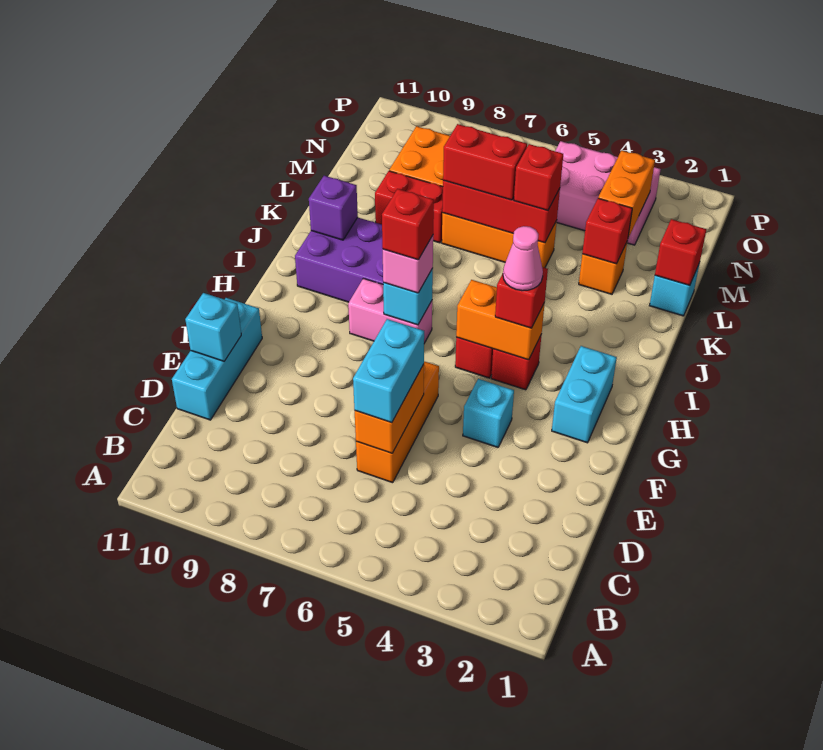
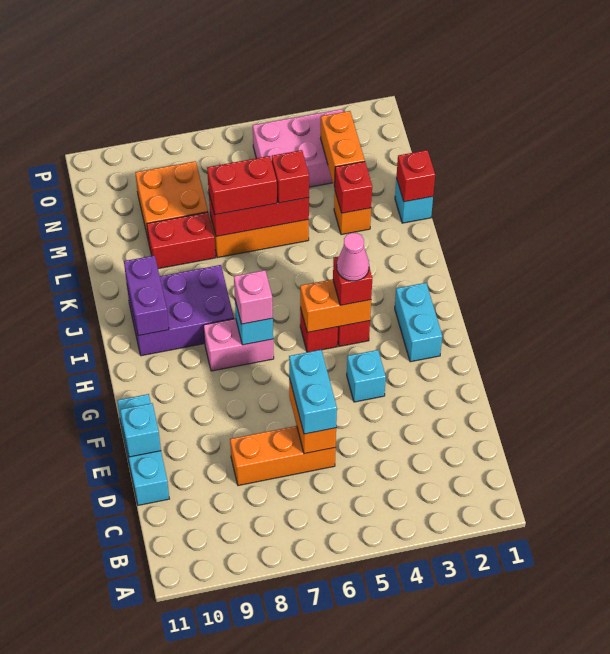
orange brick D6:F6 level 1 -> orange brick D6:D8 level 1
red brick H7 level 4 -> none
purple brick J10 level 2 -> purple brick I10:J10 level 2

